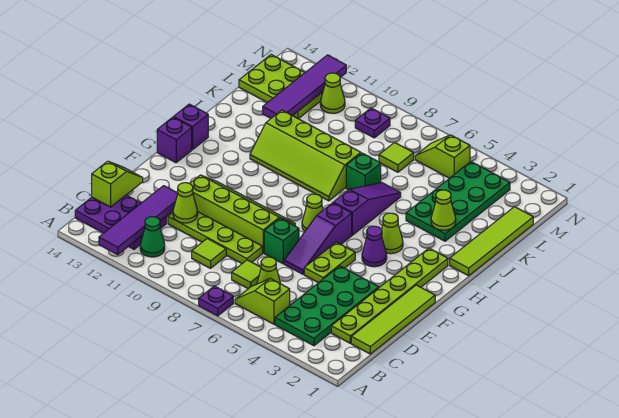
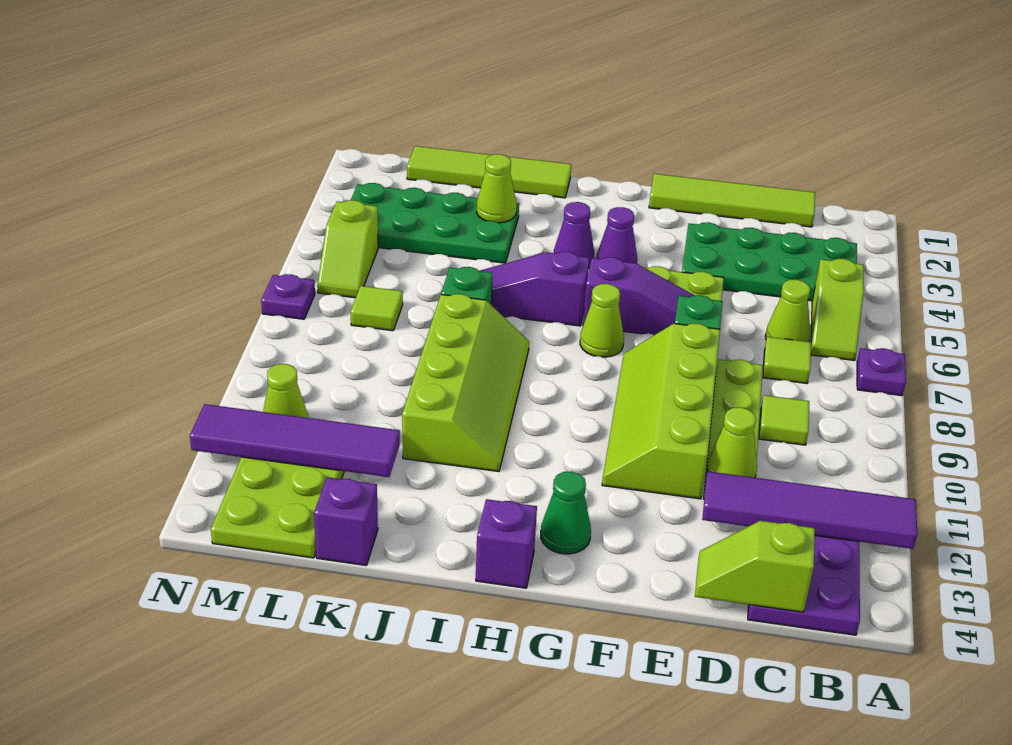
green cone B11 level 1 -> green cone G13 level 1
lime plate C2:H2 level 1 -> none
purple brick G14 level 1 -> purple brick K14 level 1
lime cone H4 level 1 -> purple cone H4 level 1
purple plate M9 level 1 -> purple plate N7 level 1

